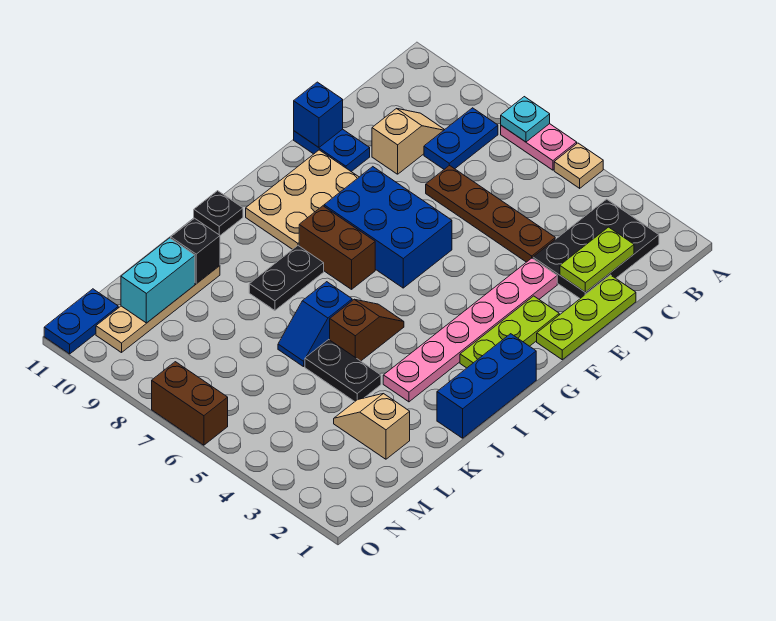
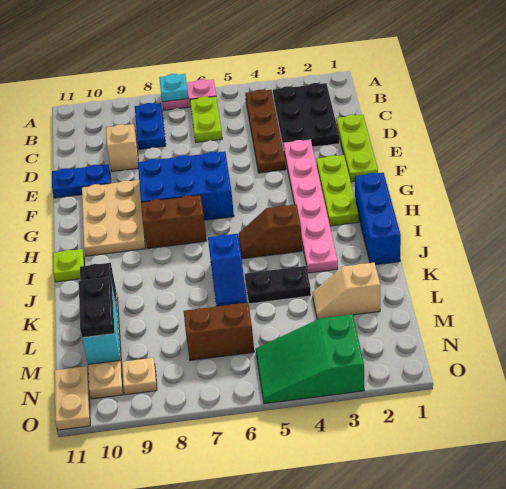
tan plate A5 level 1 -> tan plate N9 level 1
lime plate C2:D2 level 2 -> lime plate B6:C6 level 1
brown plate D4:D7 level 1 -> brown plate B4:E4 level 1
blue brick E11 level 2 -> none
brown slope I5:J5 level 1 top J -> brown slope I4:I5 level 1 top 4
black plate I8:J8 level 1 -> black plate L10:M10 level 3
black plate I11 level 1 -> lime plate I11 level 1
none -> green slope N3:O5 level 1 top 3
blue plate N11:O11 level 1 -> tan plate N11:O11 level 1
brown brick O6:O7 level 1 -> brown brick M6:M7 level 1

